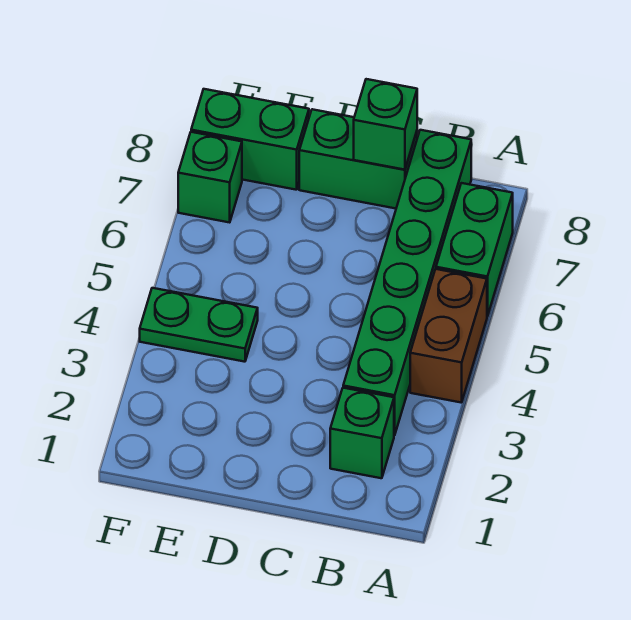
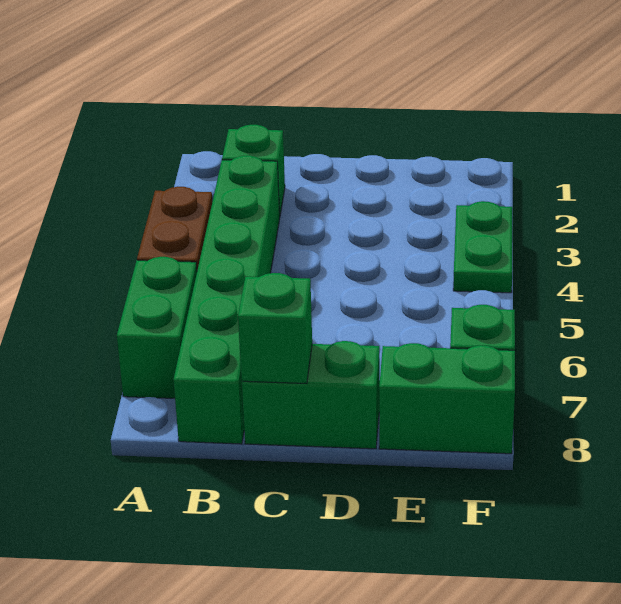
green plate E4:F4 level 1 -> green plate F3:F4 level 1

